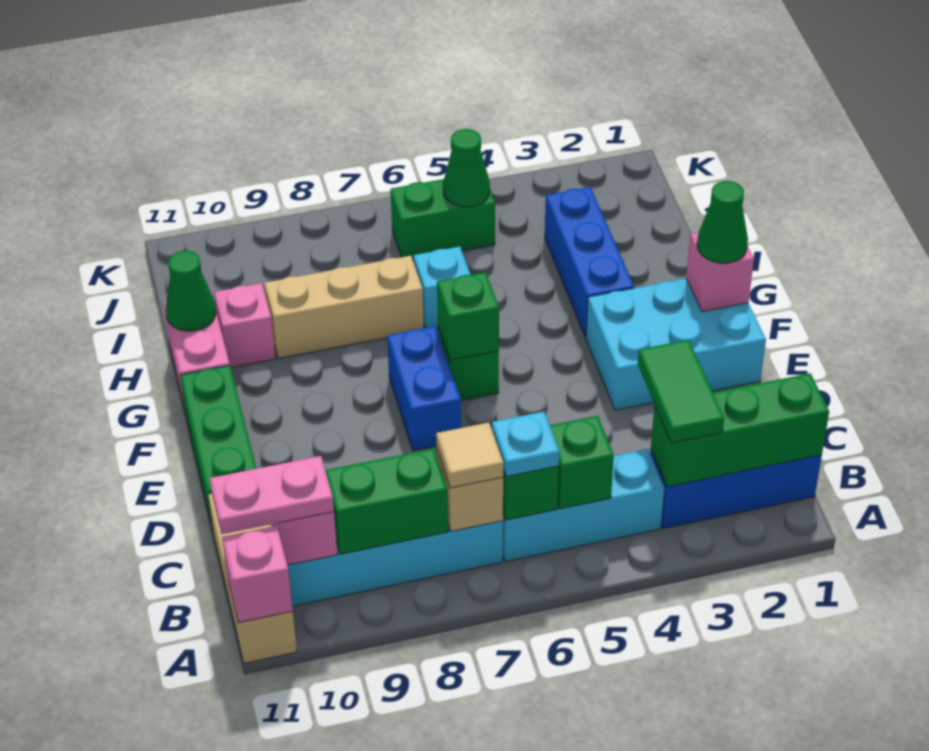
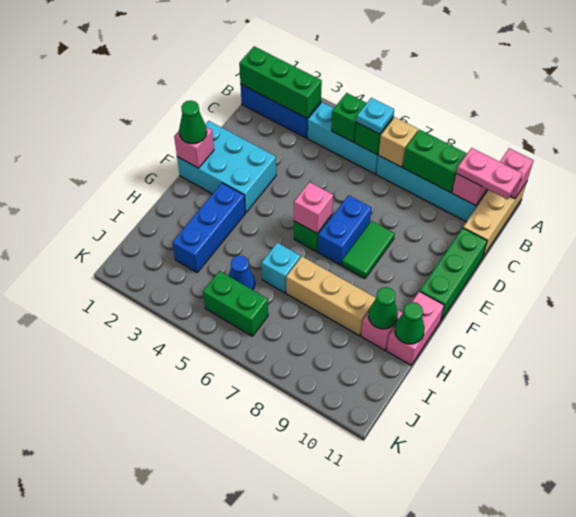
green tile B3:C3 level 3 -> green tile E8:F8 level 1
tan tile B7 level 3 -> none
green brick F6 level 2 -> pink brick F6 level 2
none -> blue cone I5 level 1
green cone J5 level 2 -> green cone H10 level 2

